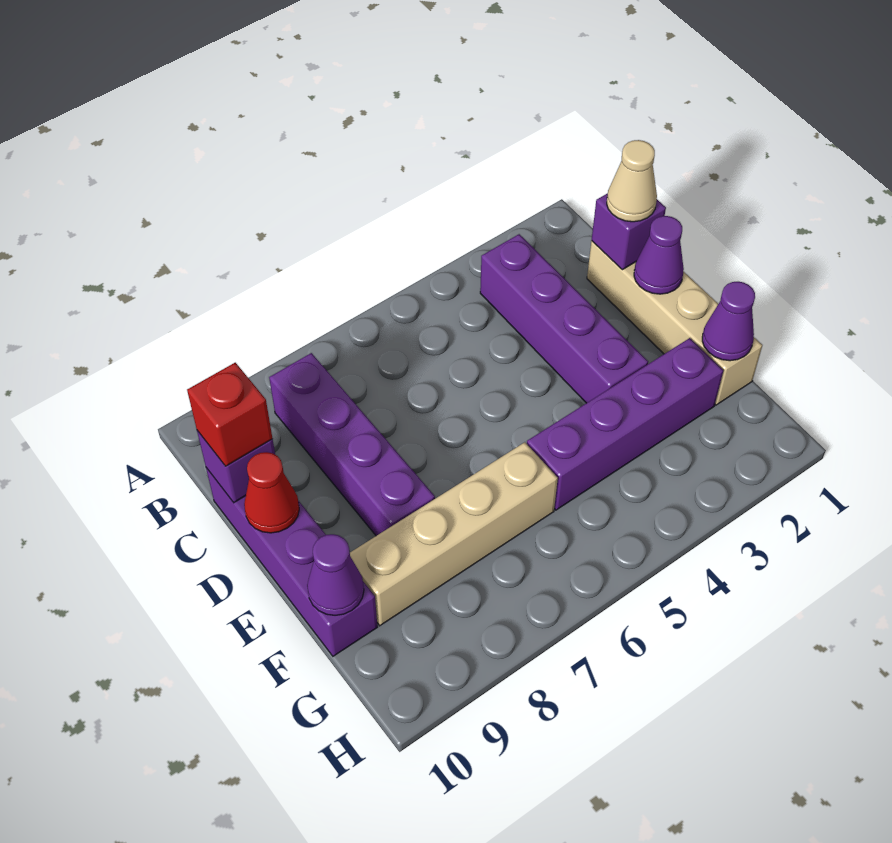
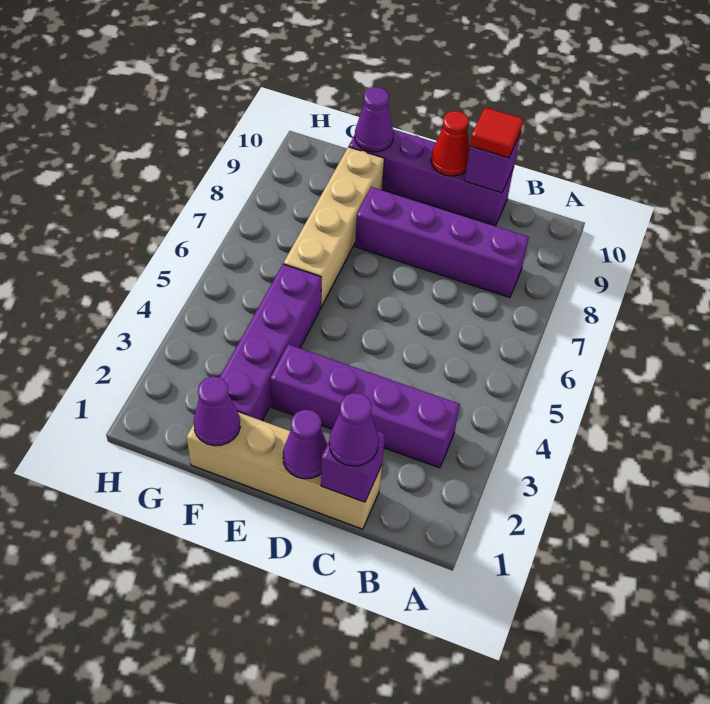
tan cone C1 level 3 -> purple cone C1 level 3
red brick C10 level 3 -> red tile C10 level 3

